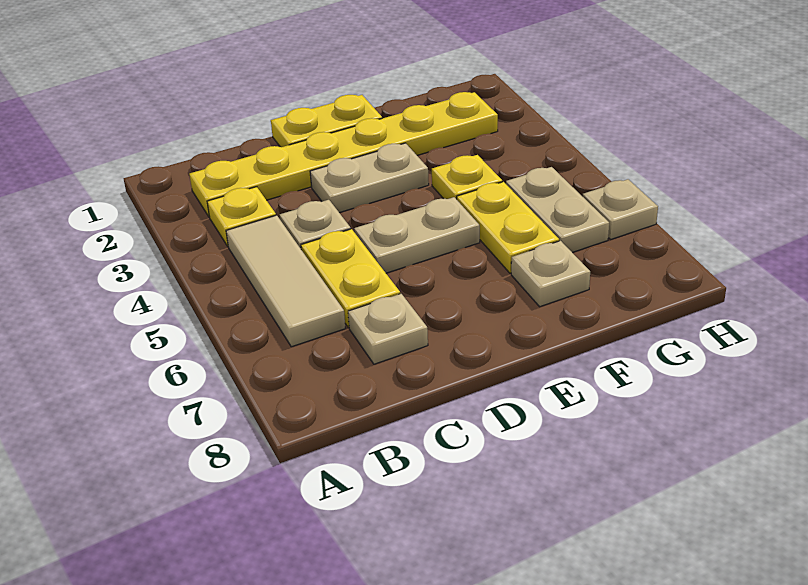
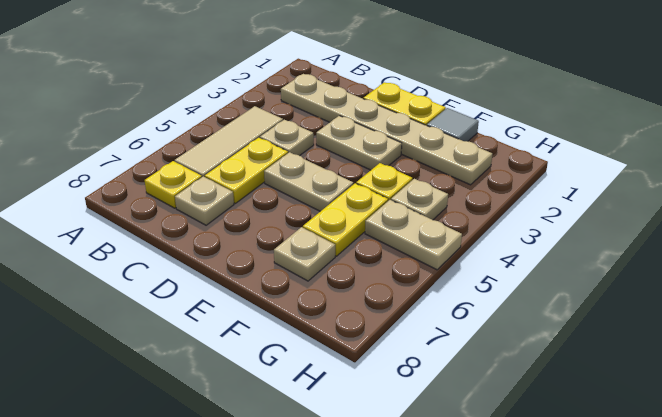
yellow plate B2:G2 level 1 -> tan plate B2:G2 level 1
yellow plate B3 level 1 -> yellow plate B7 level 1
none -> grey tile F1 level 1
tan plate G5:G6 level 1 -> tan plate G5:H5 level 1
tan plate H6 level 1 -> tan plate G4 level 1

